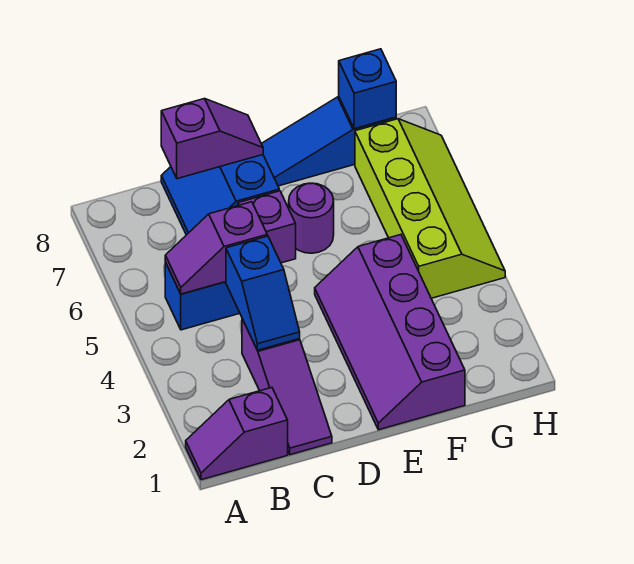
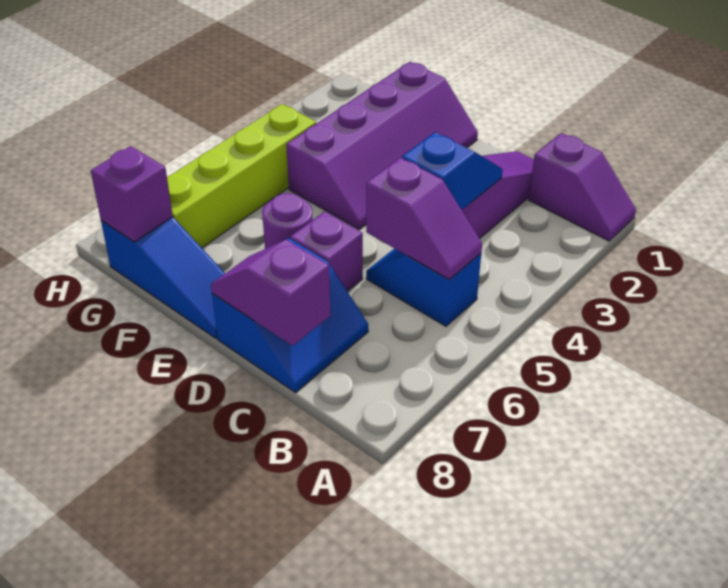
blue brick G8 level 2 -> purple brick G8 level 2

